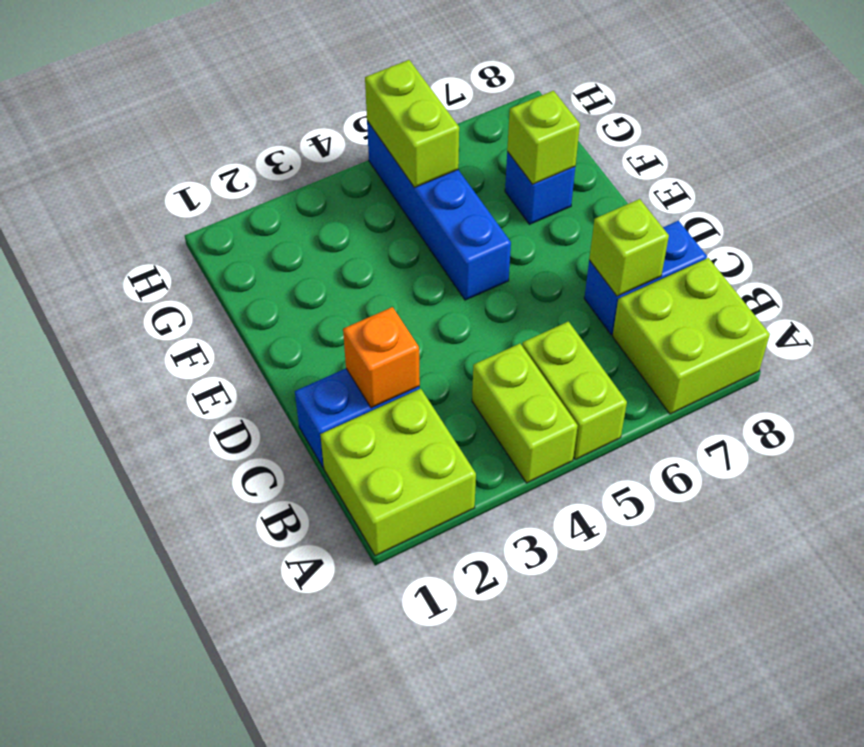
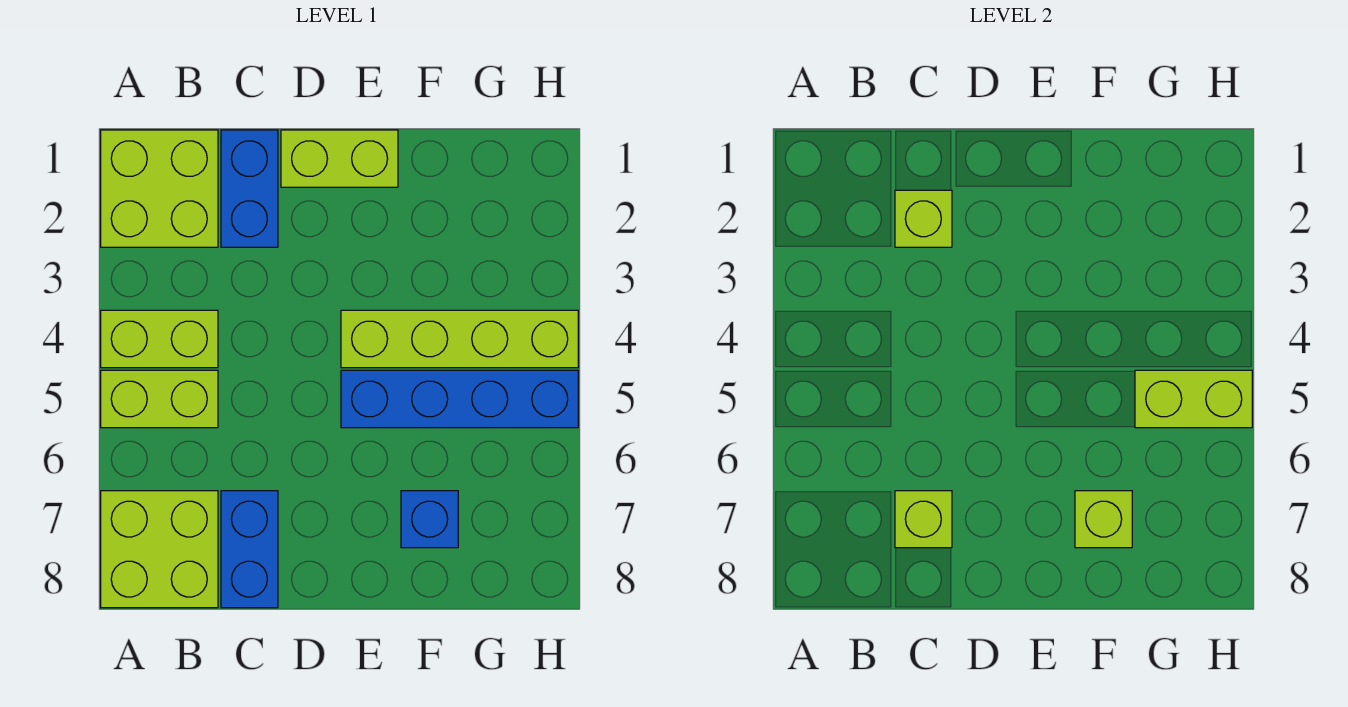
orange brick C2 level 2 -> lime brick C2 level 2
none -> lime brick D1:E1 level 1
none -> lime brick E4:H4 level 1

